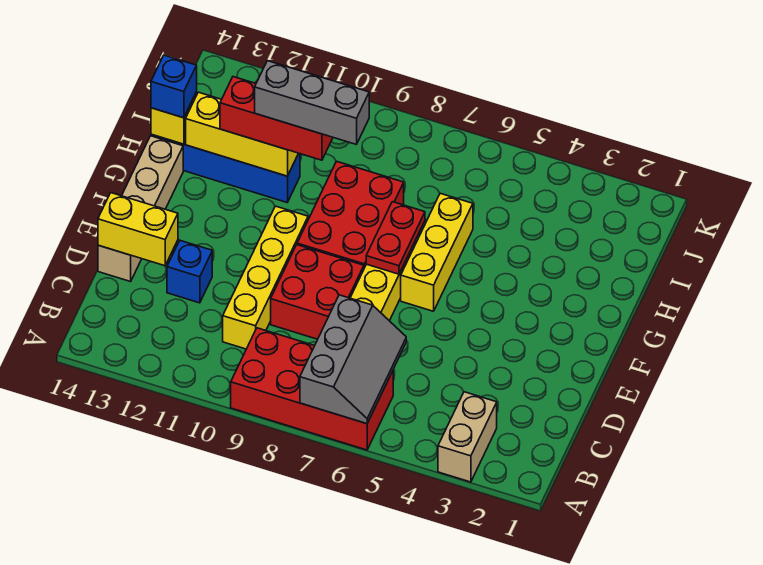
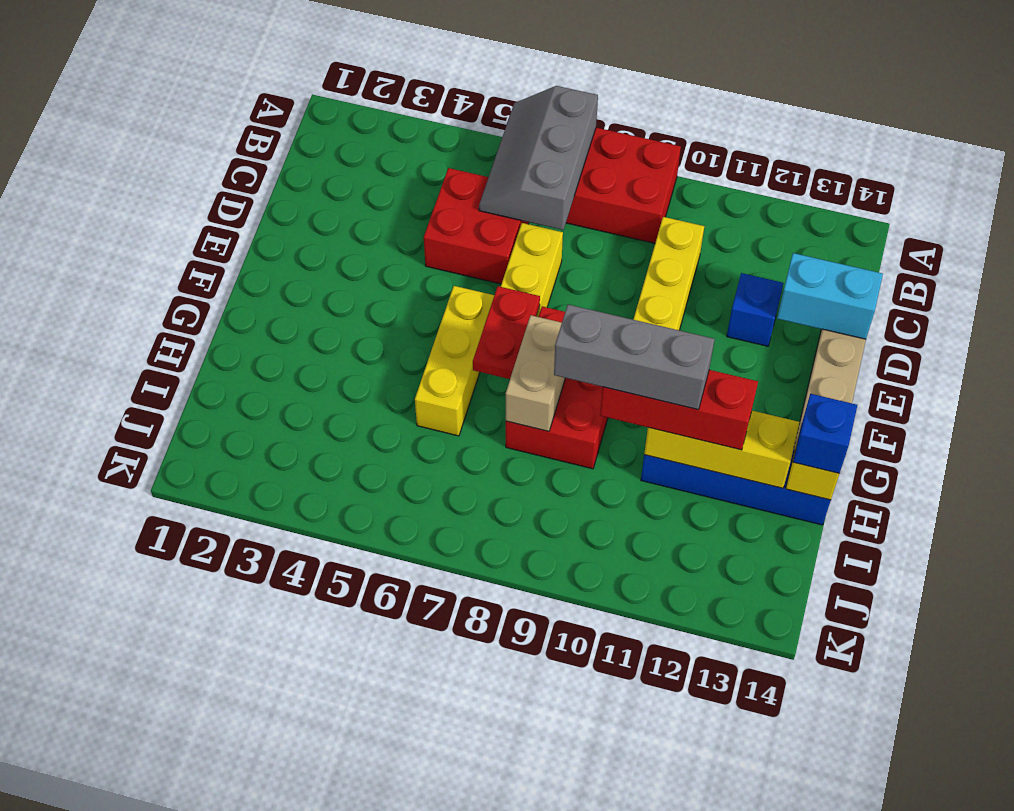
tan brick A3:B3 level 1 -> tan brick G8:H8 level 2
red brick D8:E9 level 1 -> red brick C5:D6 level 1
yellow brick D13:D14 level 2 -> cyan brick D13:D14 level 2

